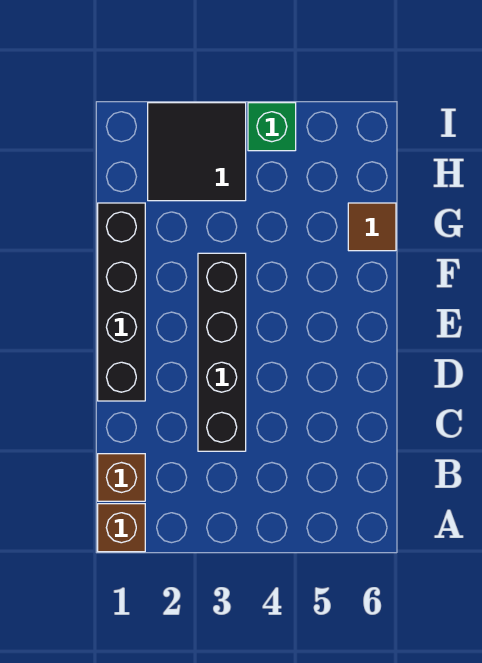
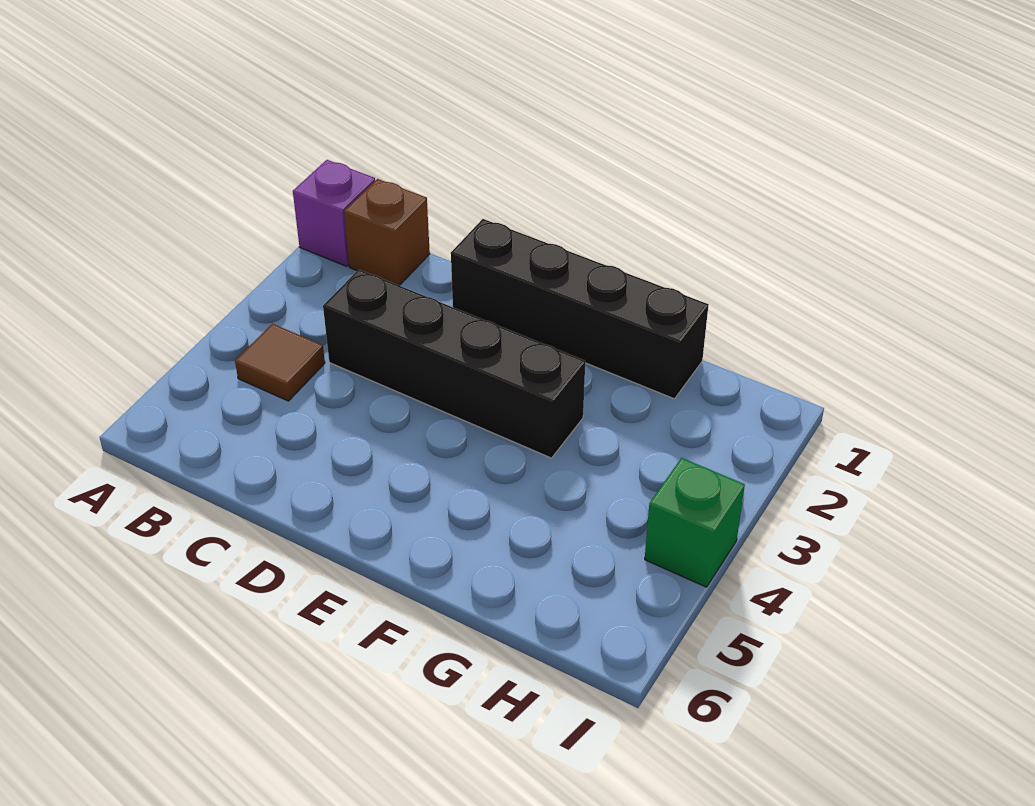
brown brick A1 level 1 -> purple brick A1 level 1
brown tile G6 level 1 -> brown tile B4 level 1
black tile H2:I3 level 1 -> none

